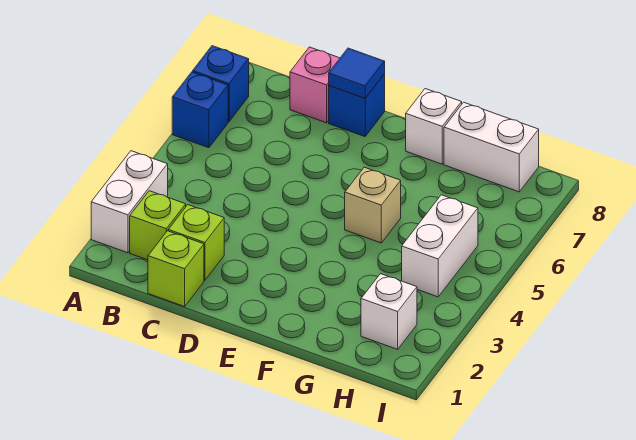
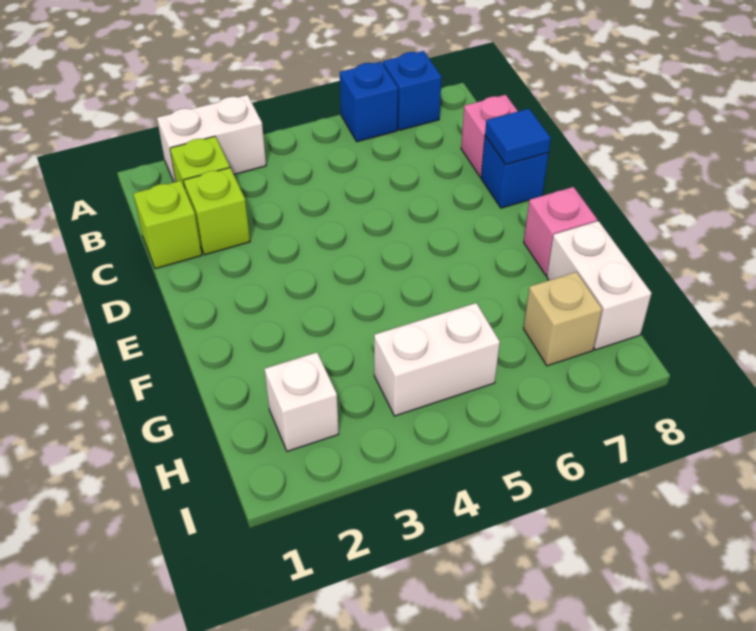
tan brick F5 level 1 -> tan brick H7 level 1
white brick F8 level 1 -> pink brick F8 level 1

